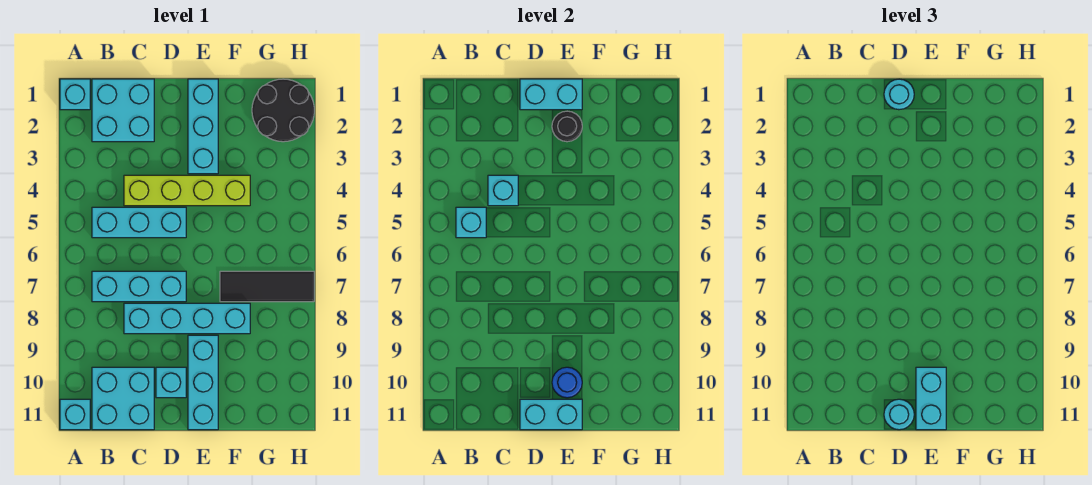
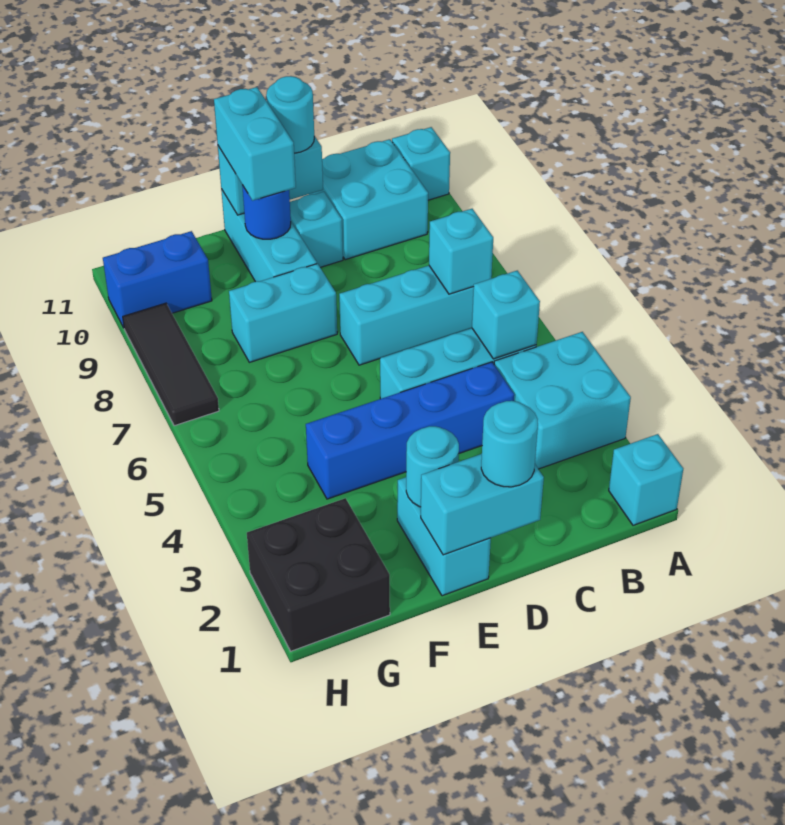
cyan brick B1:C2 level 1 -> cyan brick A3:B4 level 1
lime brick C4:F4 level 1 -> blue brick C4:F4 level 1
cyan brick C4 level 2 -> cyan brick B7 level 2
cyan brick C8:F8 level 1 -> cyan brick E8:F8 level 1
cyan brick E1:E3 level 1 -> cyan brick E1:E2 level 1
black round brick E2 level 2 -> cyan round brick E2 level 2
black tile F7:H7 level 1 -> black tile H7:H9 level 1
black round brick G1:H2 level 1 -> black brick G1:H2 level 1
none -> blue brick G10:H10 level 1

